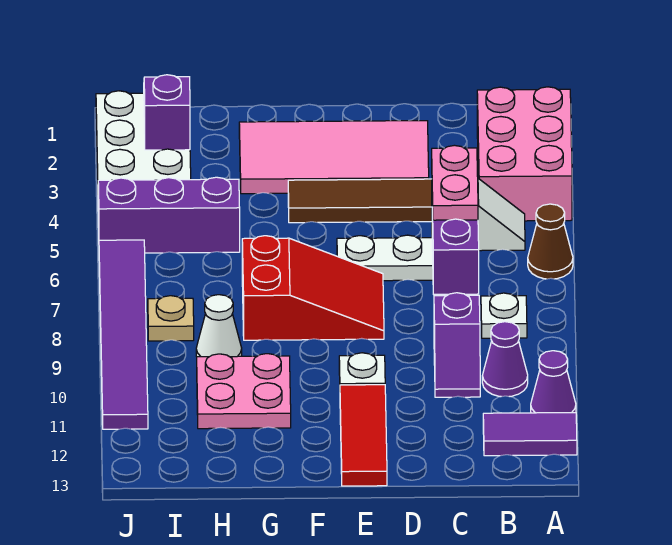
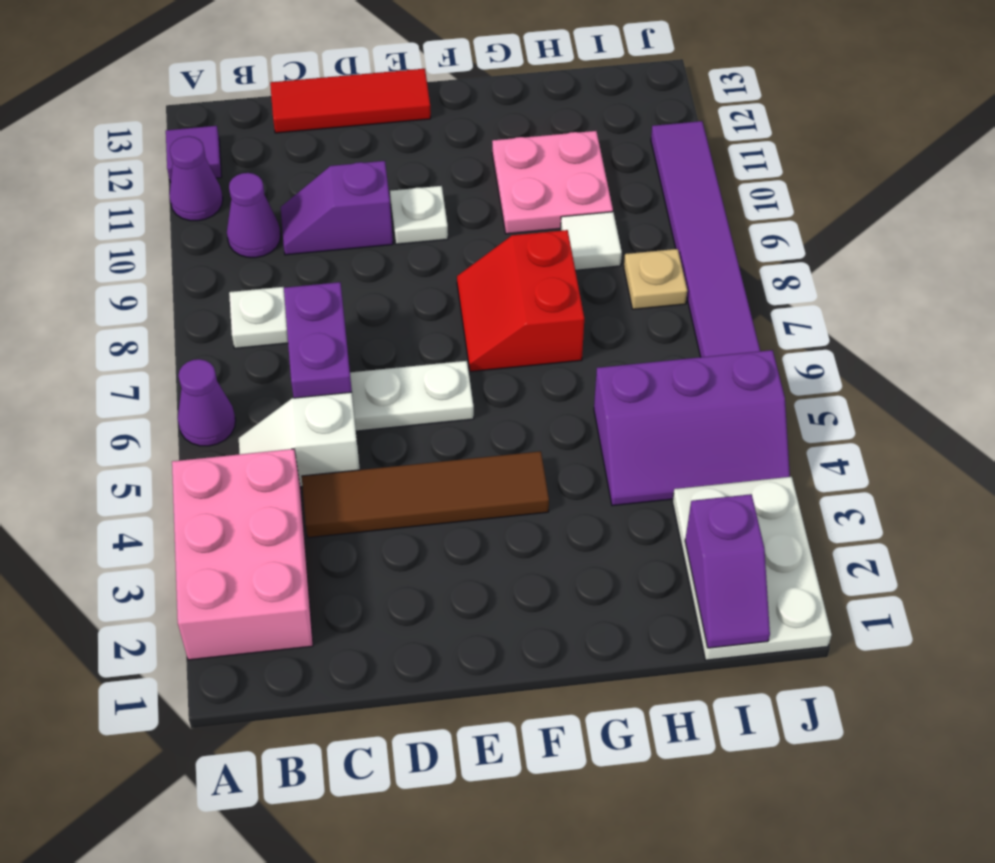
brown cone A6 level 1 -> purple cone A6 level 1
purple tile A12:B12 level 1 -> purple tile A12 level 1
pink plate C5:C6 level 3 -> none
purple slope C9:C10 level 1 top 9 -> purple slope C10:D10 level 1 top D
pink tile D2:G3 level 1 -> none
red slope E7:G8 level 1 top G -> red slope F7:G8 level 1 top G
red tile E11:E13 level 1 -> red tile C13:E13 level 1
white cone H9 level 1 -> white tile H9 level 1

